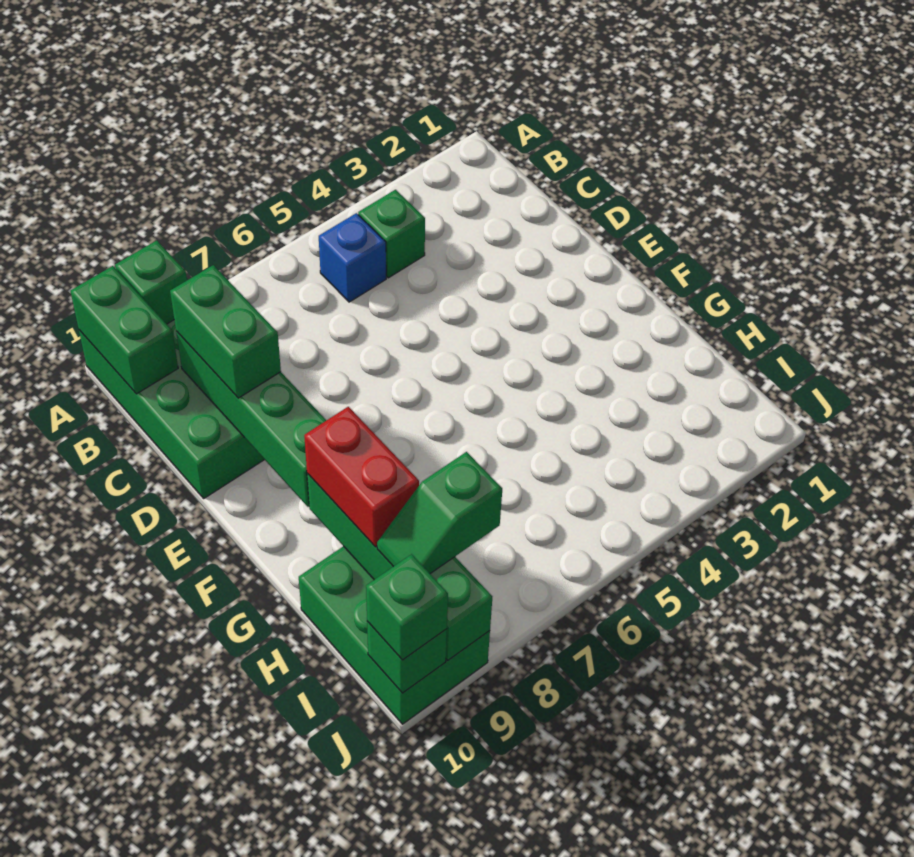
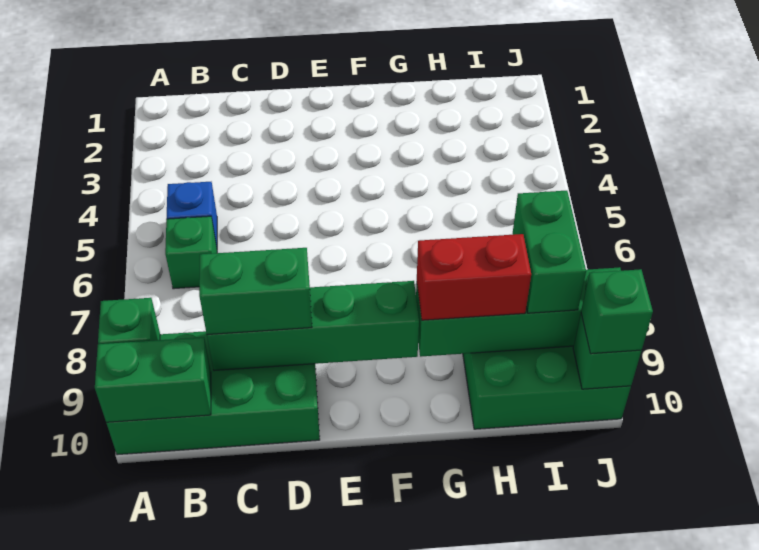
green brick B4 level 1 -> green brick B6 level 1
green slope I8:I9 level 3 top 8 -> green brick I8:I9 level 3

